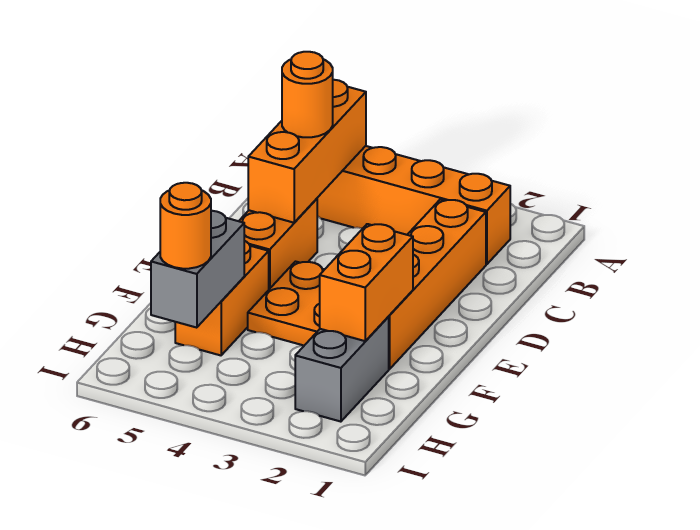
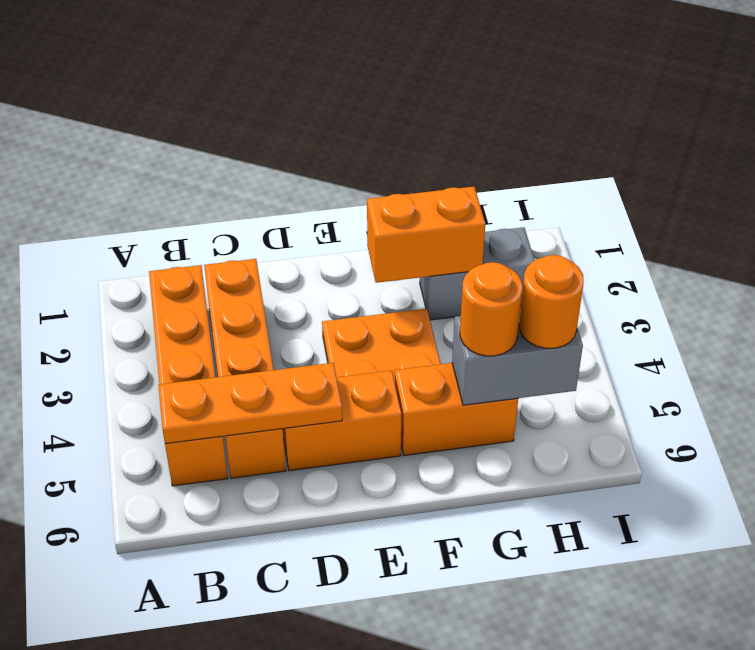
orange brick B5:D5 level 2 -> orange plate B5:D5 level 2
orange brick C2:F2 level 1 -> orange brick C2:C5 level 1
orange round brick C5 level 3 -> orange round brick G5 level 3

